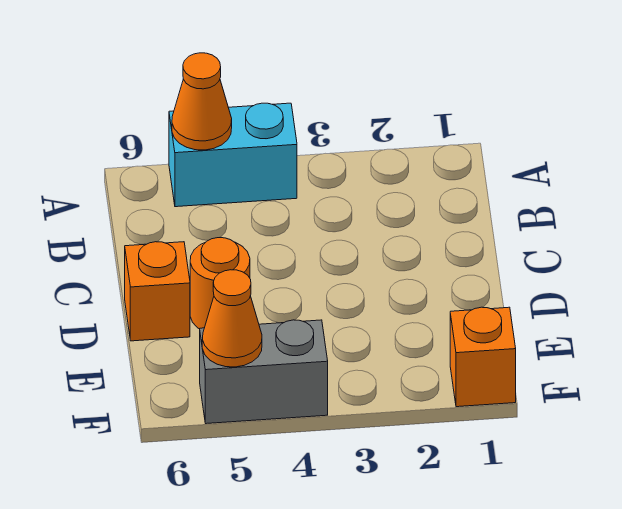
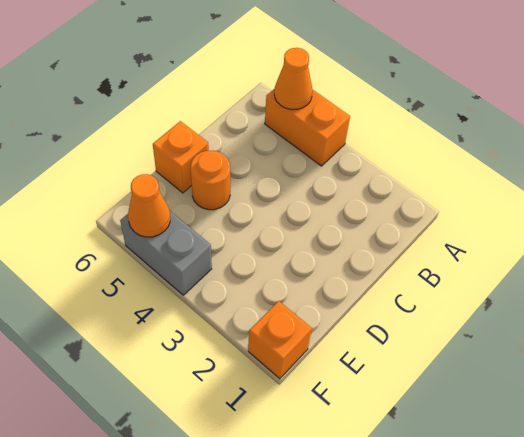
cyan brick A4:A5 level 1 -> orange brick A4:A5 level 1

